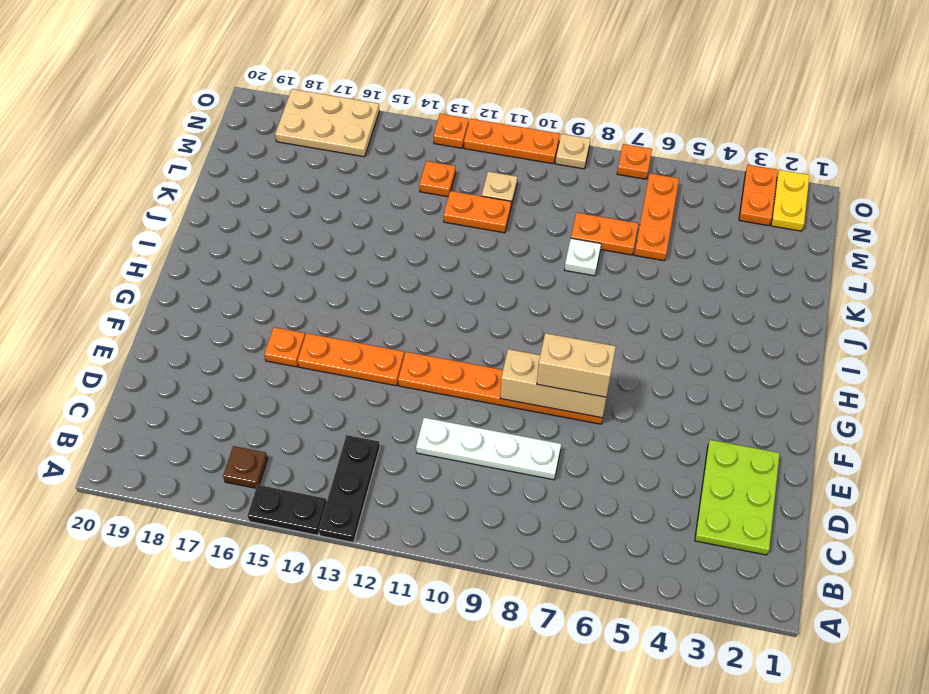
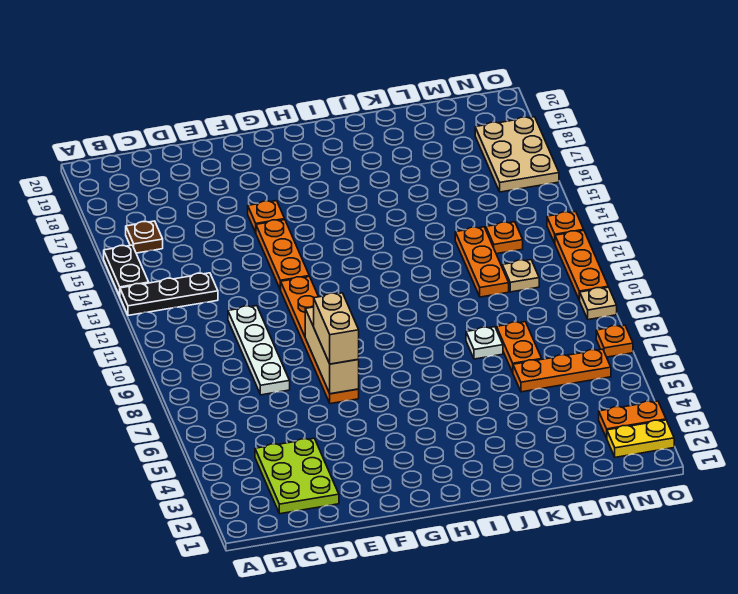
lime plate C2:E3 level 1 -> lime plate C2:D4 level 1
orange plate L11:L12 level 1 -> orange plate L11:L13 level 1

